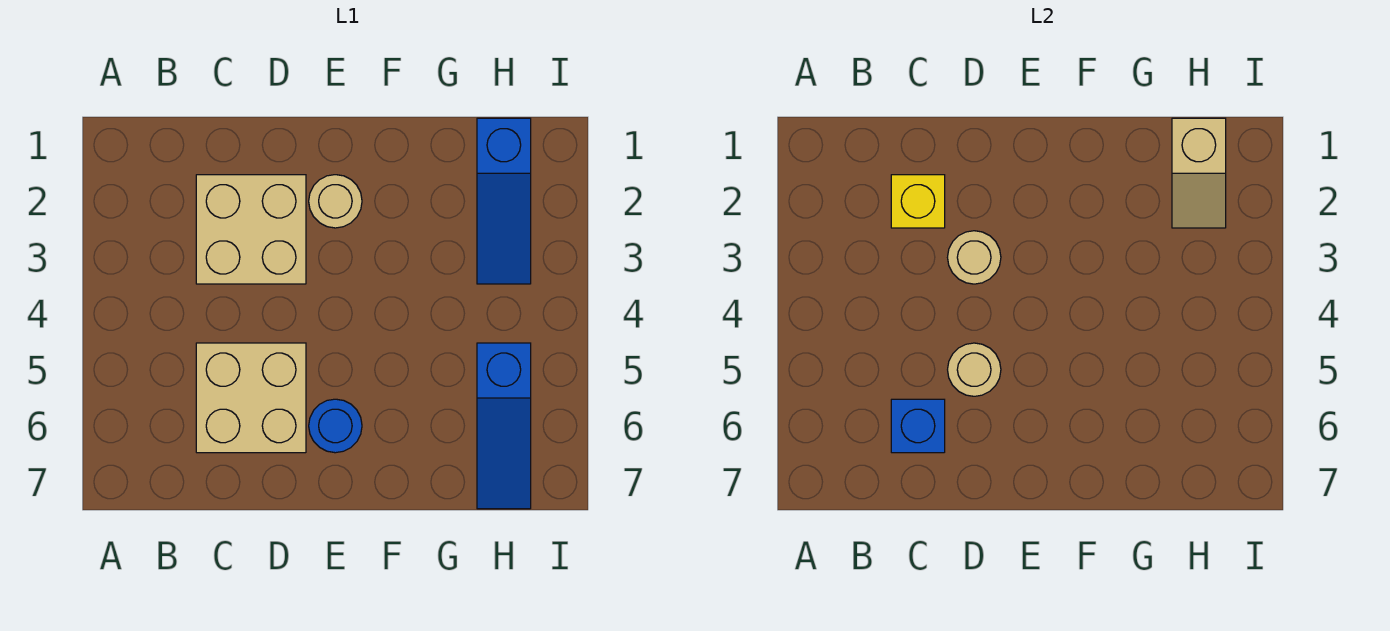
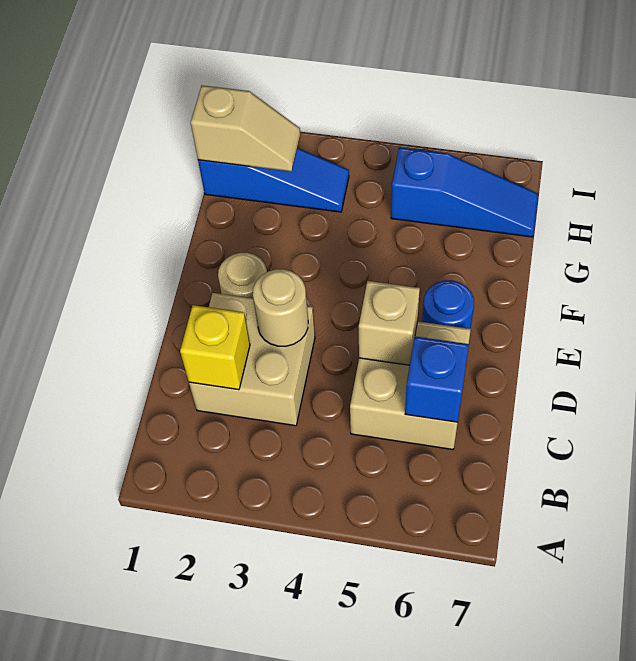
tan round brick D5 level 2 -> tan brick D5 level 2

